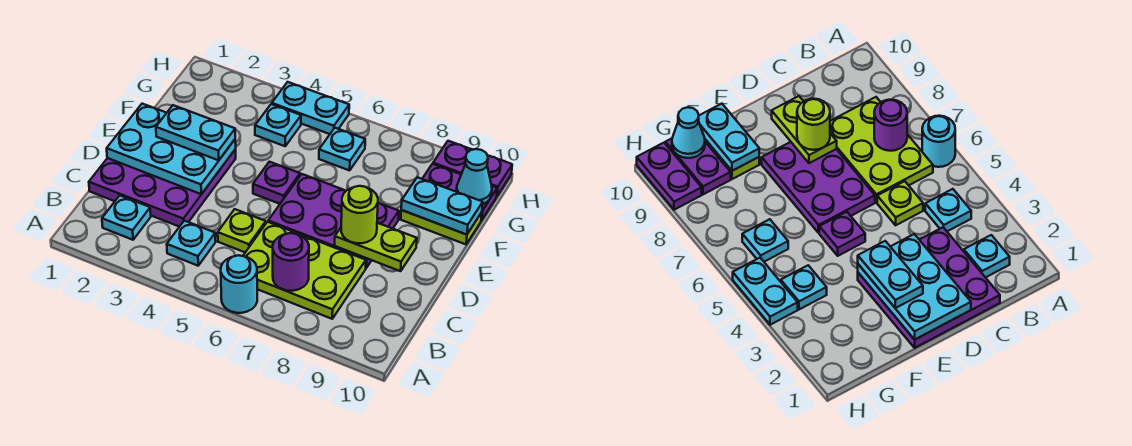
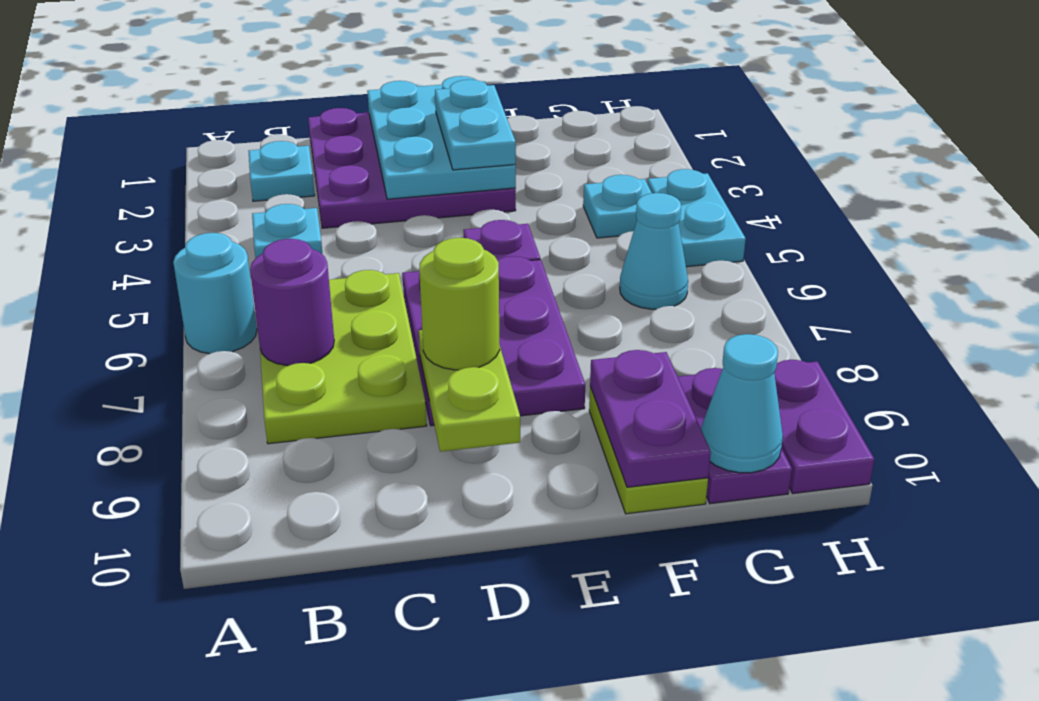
lime plate C5 level 1 -> none
cyan plate F9:F10 level 2 -> purple plate F9:F10 level 2
cyan plate G6 level 1 -> cyan cone G6 level 1

